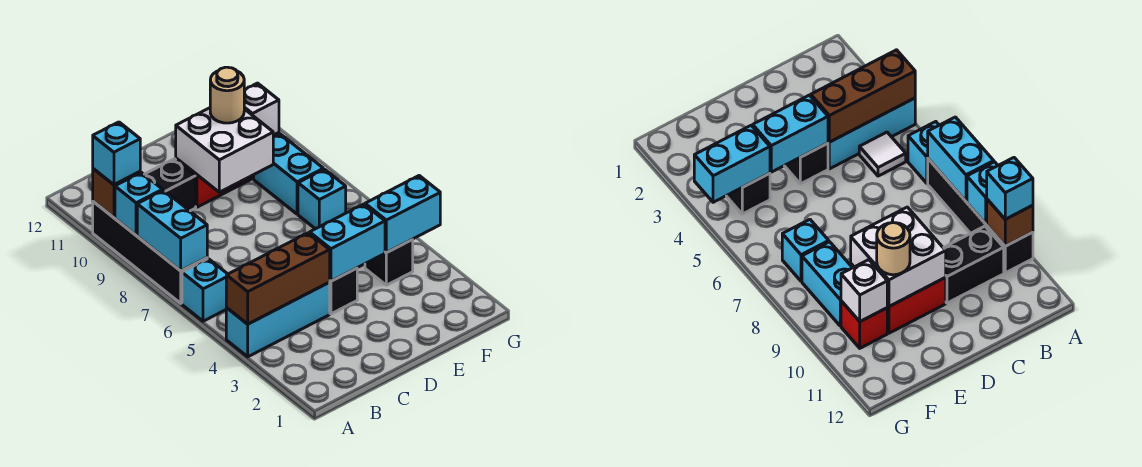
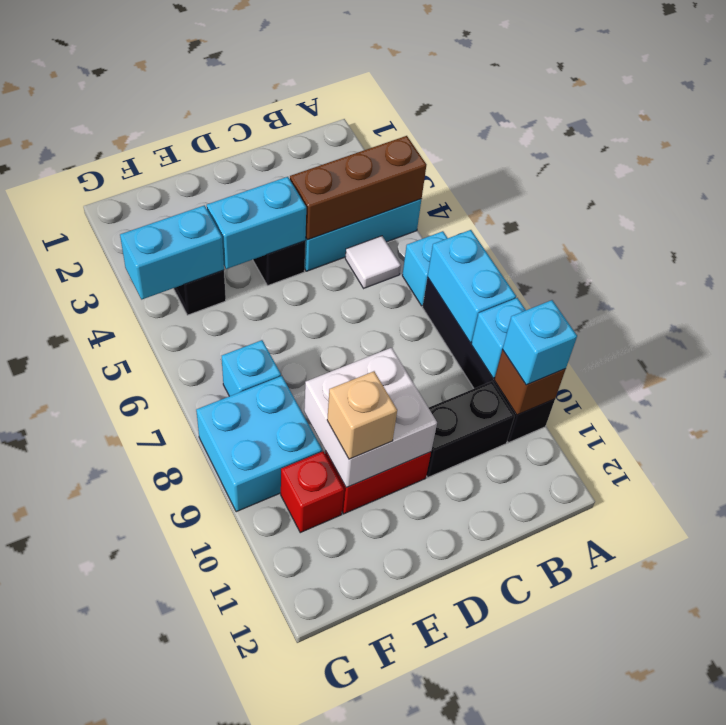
tan round brick E10 level 3 -> tan brick E10 level 3
cyan brick F8:F9 level 1 -> cyan brick F8:G9 level 1
white brick F10 level 2 -> none

